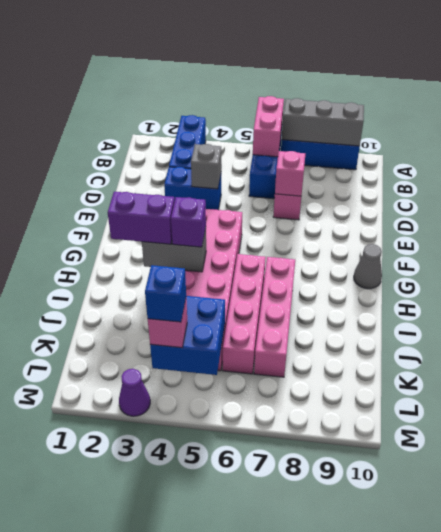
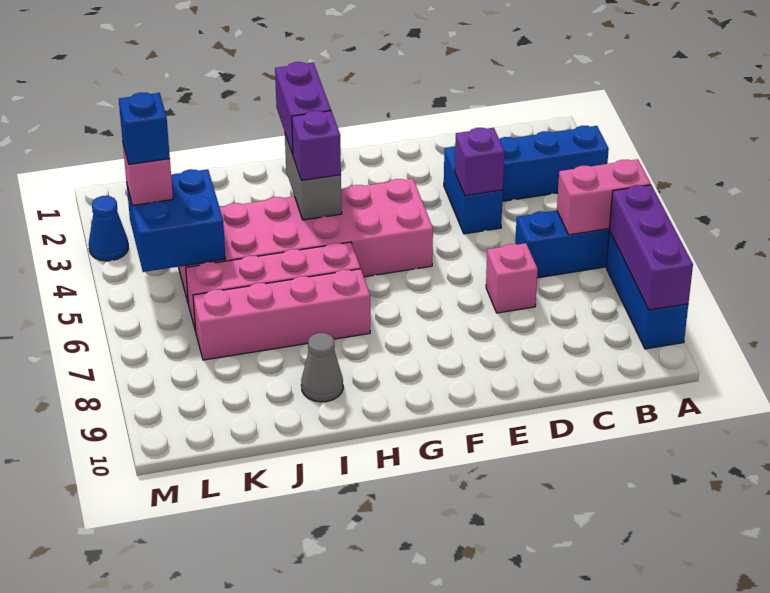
grey brick A7:A9 level 2 -> purple brick A7:A9 level 2
grey brick D4 level 2 -> purple brick D4 level 2
pink brick D7 level 2 -> none
grey cone G10 level 1 -> grey cone I9 level 1
purple cone M3 level 1 -> blue cone M3 level 1

